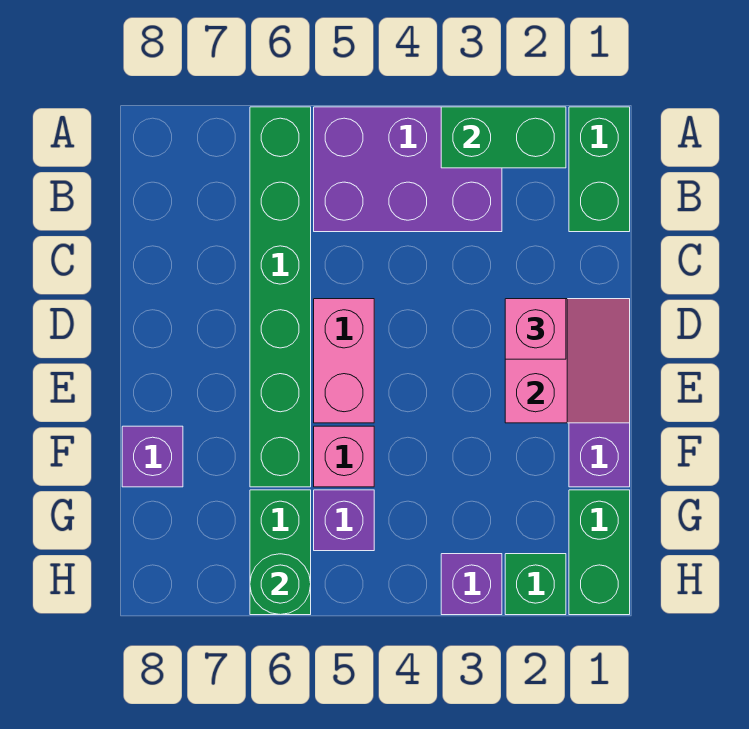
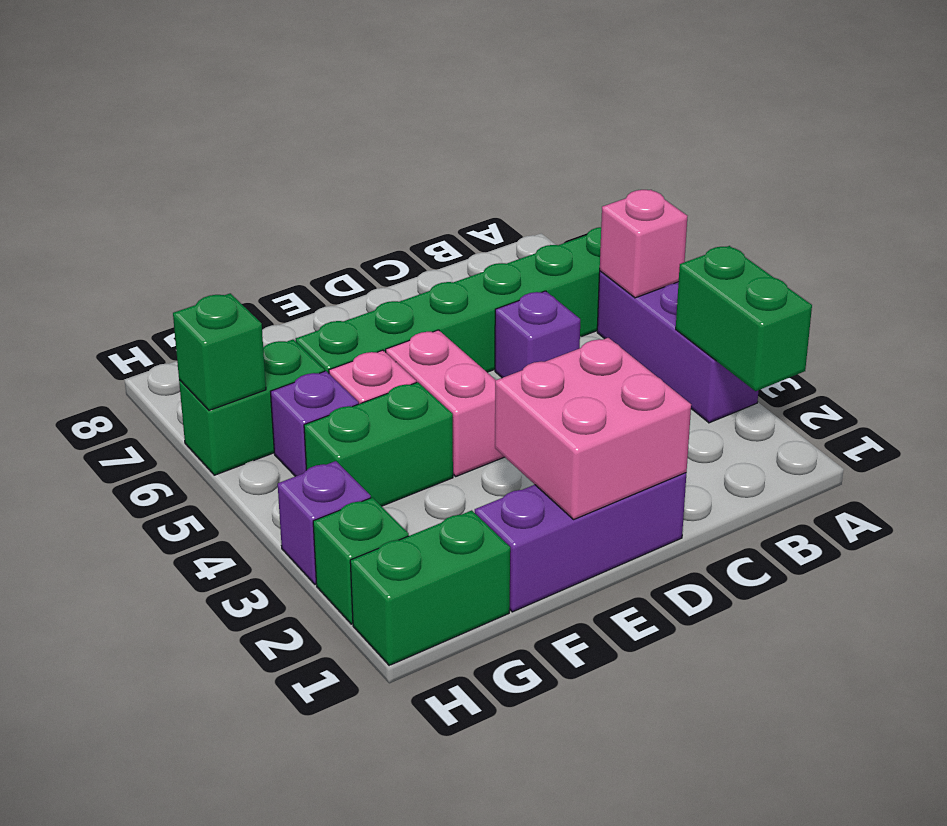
green brick A1:B1 level 1 -> green brick F4:G4 level 1
purple brick A3:B5 level 1 -> purple brick A3:A5 level 1
pink slope D1:E2 level 2 top 2 -> pink brick D1:E2 level 2
pink brick D2 level 3 -> pink brick A5 level 2
pink brick D5:E5 level 1 -> pink brick E4:E5 level 1
purple brick F8 level 1 -> purple brick C5 level 1
green round brick H6 level 2 -> green brick H6 level 2

